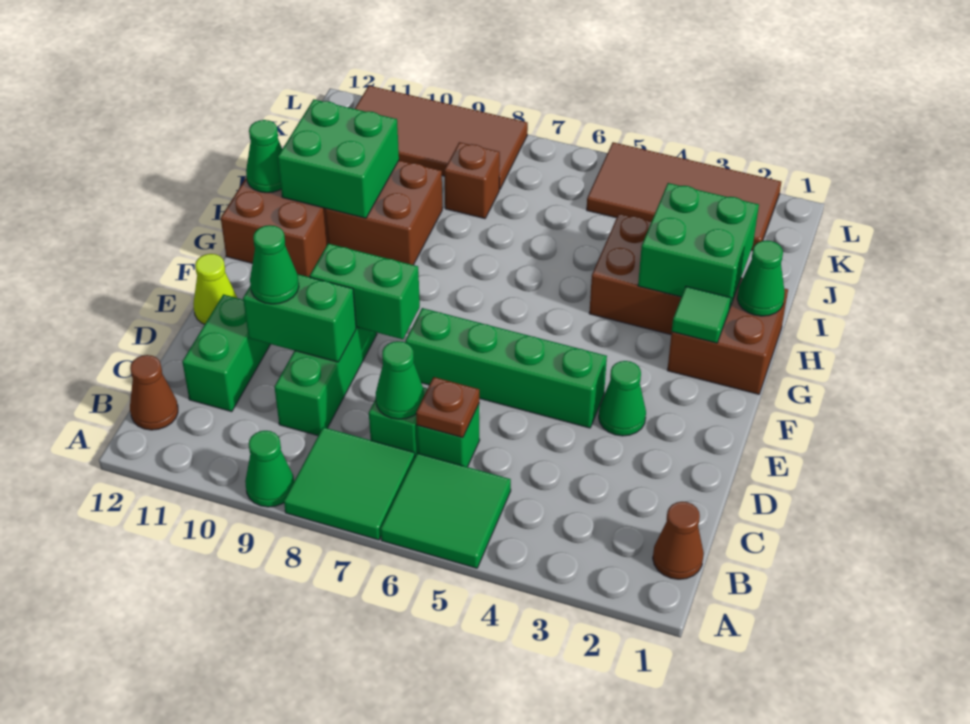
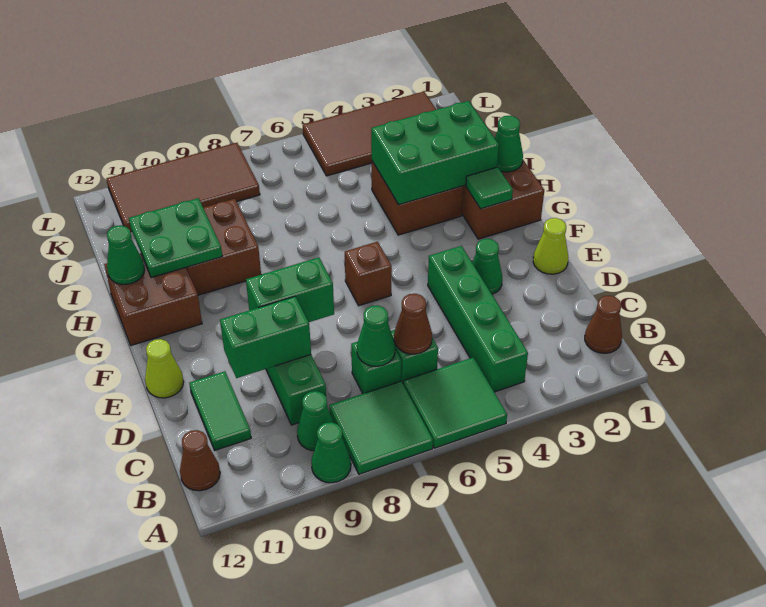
brown plate C6 level 2 -> brown cone C6 level 2
green brick C11:D11 level 1 -> green tile C11:D11 level 1
green cone D10 level 3 -> green cone B9 level 1
none -> lime cone E1 level 1
green brick E4:E7 level 1 -> green brick B4:E4 level 1
green brick H2:I3 level 2 -> green brick H2:I4 level 2
green brick H10:I11 level 2 -> green plate H10:I11 level 2
brown brick J8 level 1 -> brown brick F6 level 1

